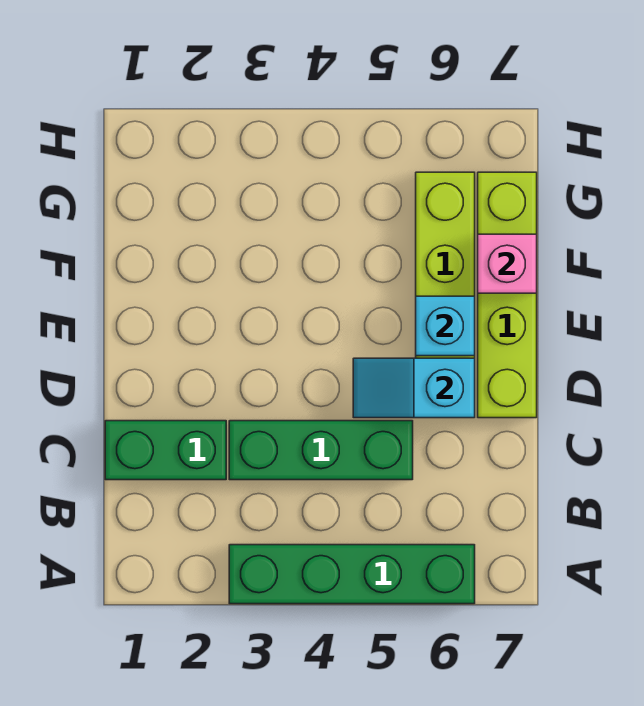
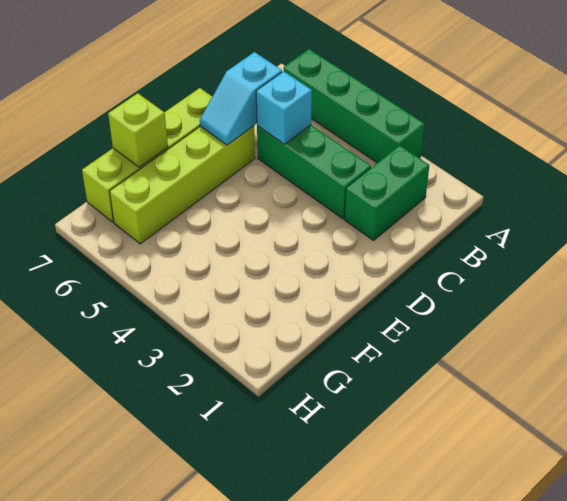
green brick C1:C2 level 1 -> green brick B2:C2 level 1
cyan slope D5:D6 level 2 top 6 -> cyan slope C6:D6 level 2 top C
cyan brick E6 level 2 -> cyan brick C5 level 2
pink brick F7 level 2 -> lime brick F7 level 2

